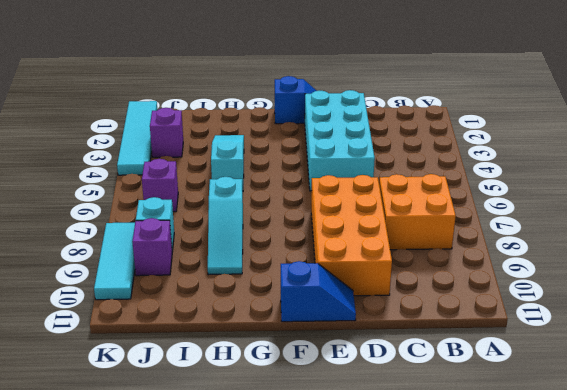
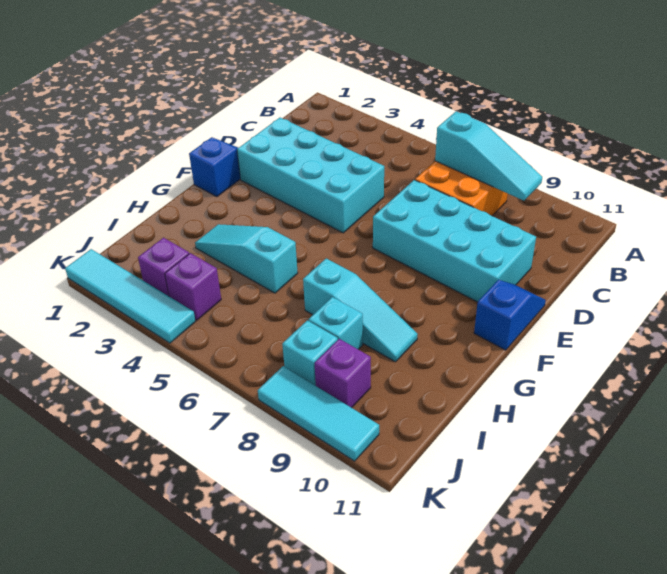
none -> cyan slope B7:B9 level 2 top 7
orange brick D7:E10 level 1 -> cyan brick D7:E10 level 1
none -> cyan brick I8 level 1
purple brick J6 level 1 -> purple brick J4 level 1

